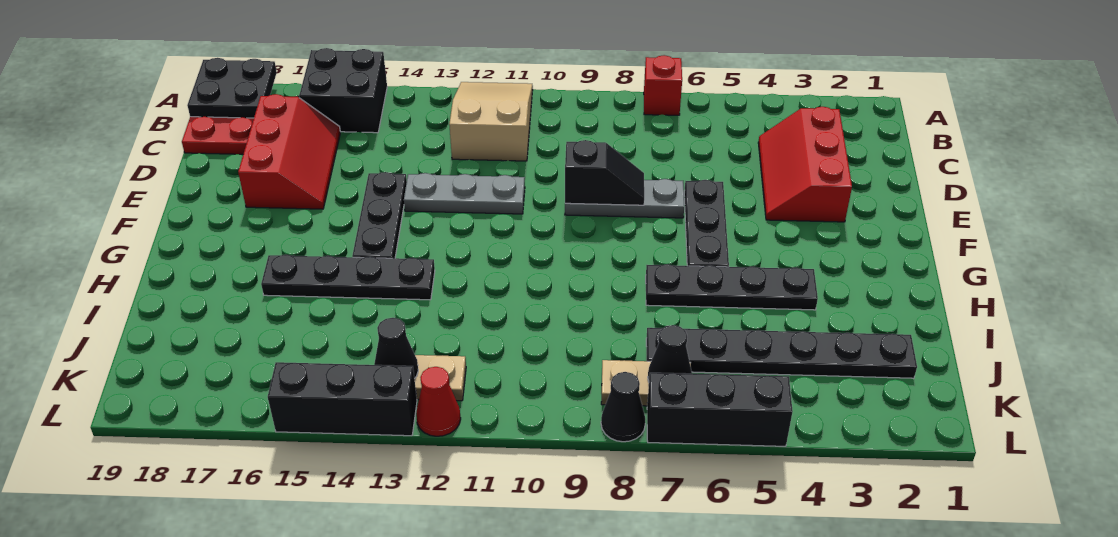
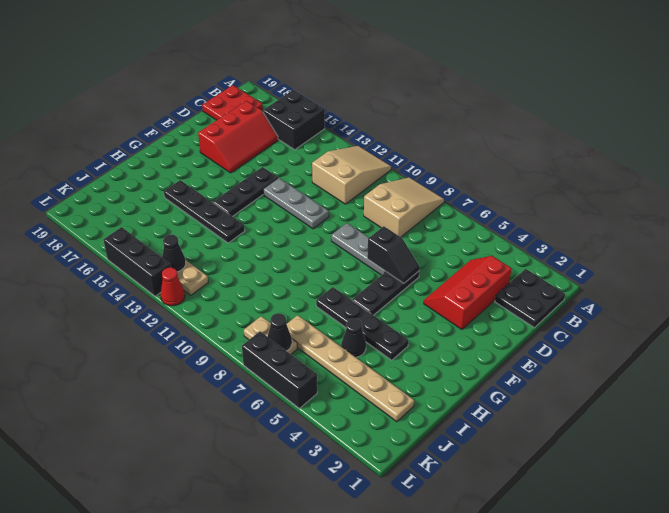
red brick A7 level 1 -> none
none -> tan slope A8:C9 level 1 top C
black plate A18:B19 level 2 -> black plate B1:C2 level 1
black slope E8:E9 level 2 top 9 -> black slope E6:E7 level 2 top 7
black plate J2:J7 level 1 -> tan plate J2:J7 level 1
black cone L8 level 1 -> black cone I5 level 1

